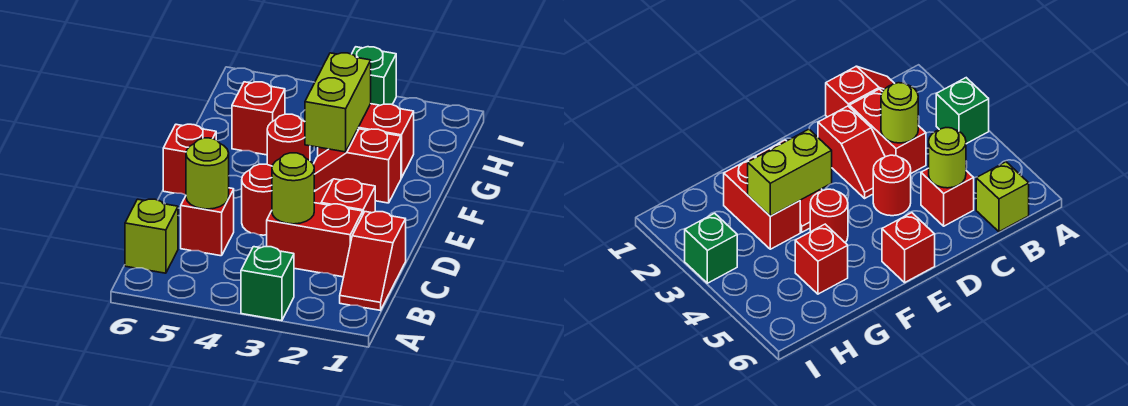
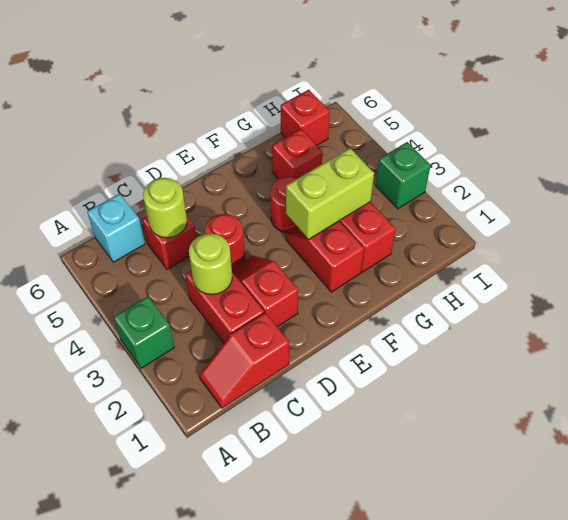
lime brick B6 level 1 -> cyan brick B6 level 1
red brick E6 level 1 -> red brick H6 level 1

